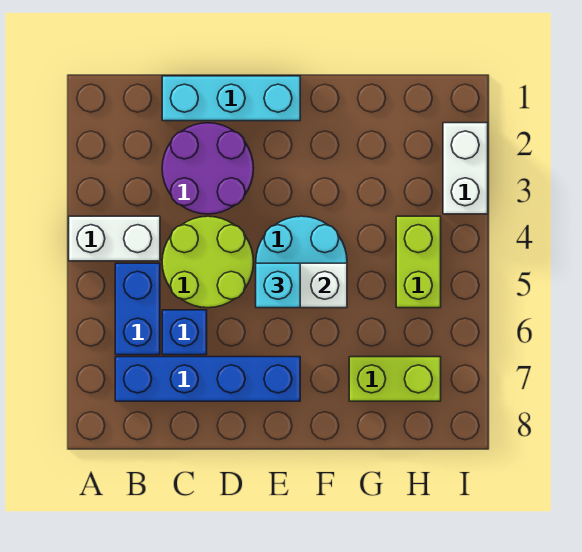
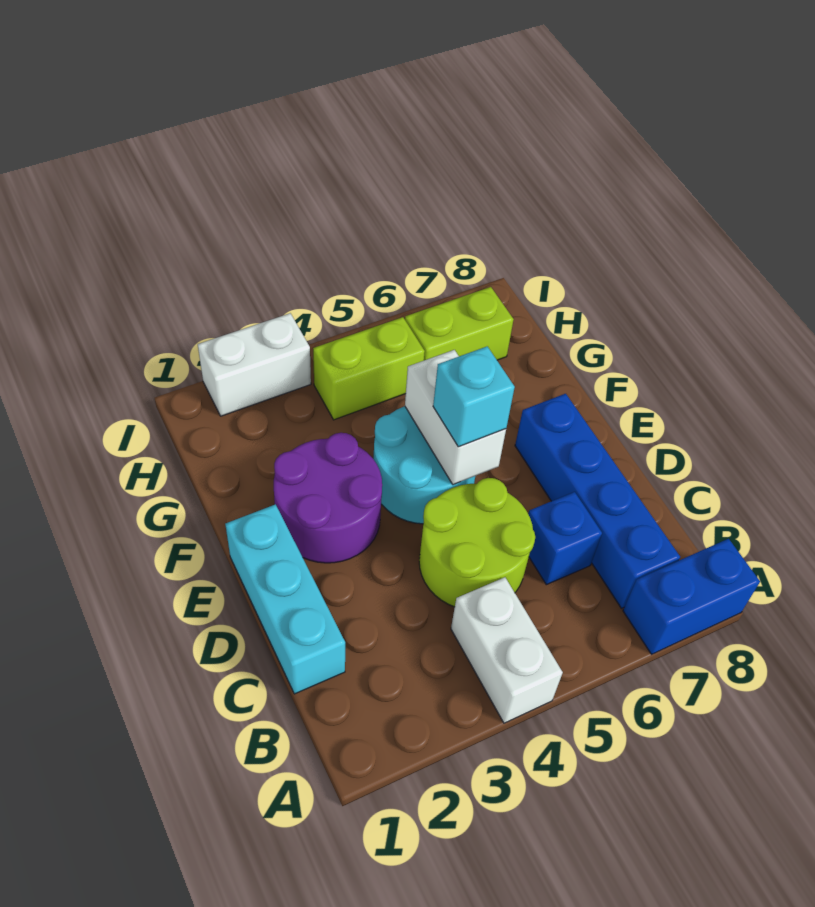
blue brick B5:B6 level 1 -> blue brick A7:A8 level 1
purple round brick C2:D3 level 1 -> purple round brick E2:F3 level 1
lime brick G7:H7 level 1 -> lime brick H6:H7 level 1

